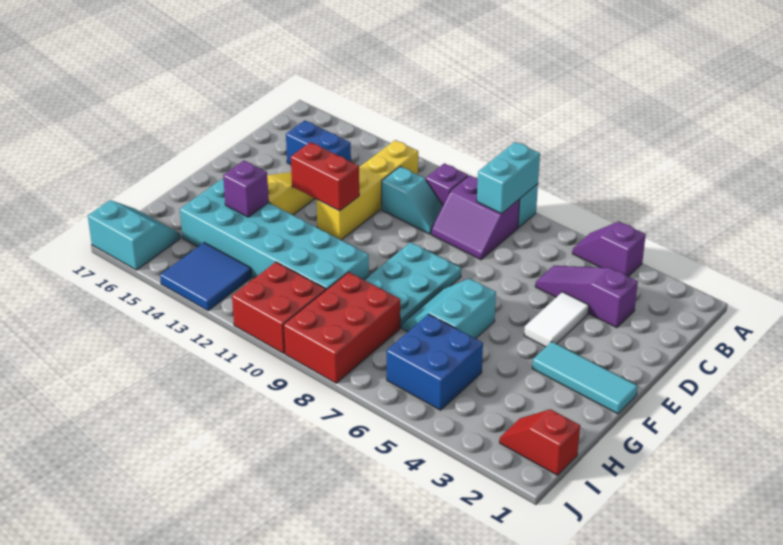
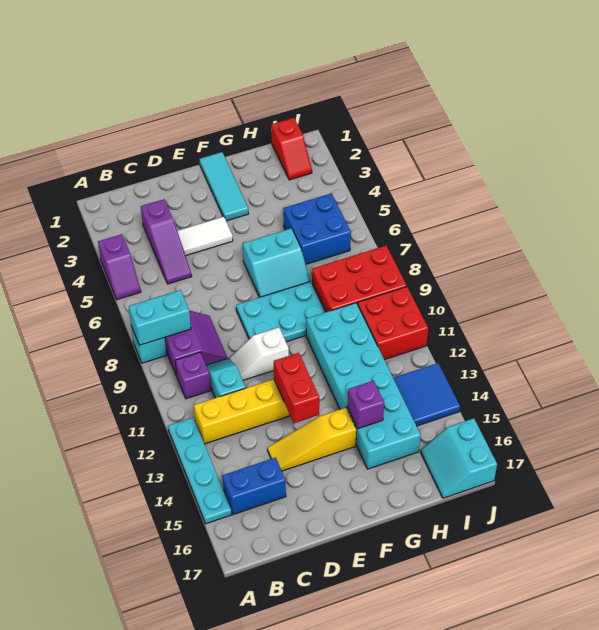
none -> cyan plate A12:A15 level 1
blue brick C14:C15 level 1 -> blue brick B15:C15 level 1
none -> white slope D10:E10 level 1 top E

